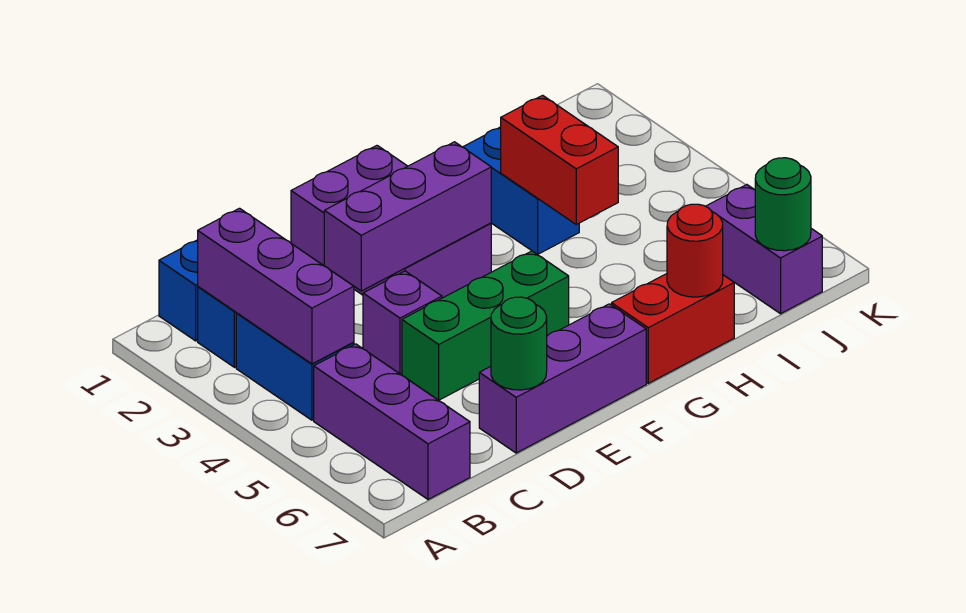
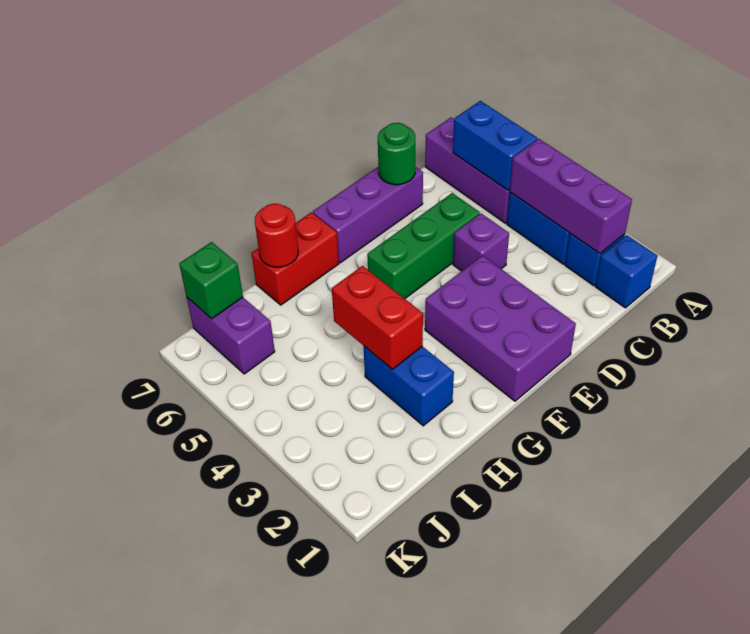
none -> blue brick B5:B6 level 2
purple brick D3:F3 level 2 -> none
green round brick J7 level 2 -> green brick J7 level 2

